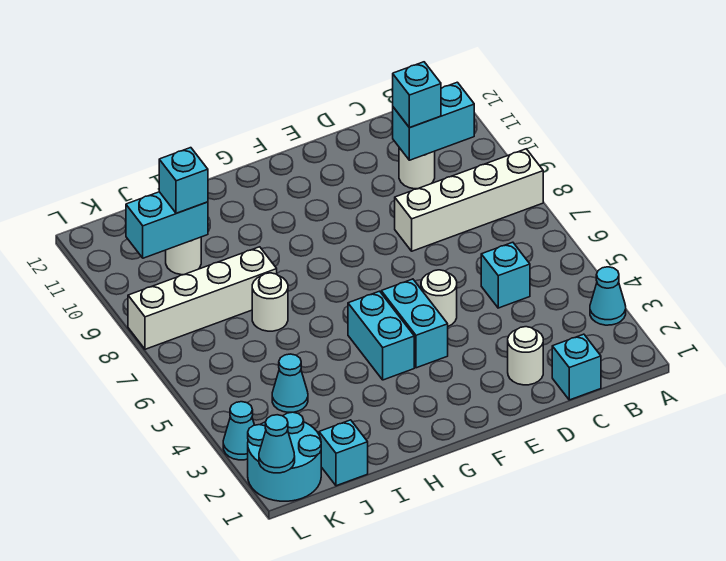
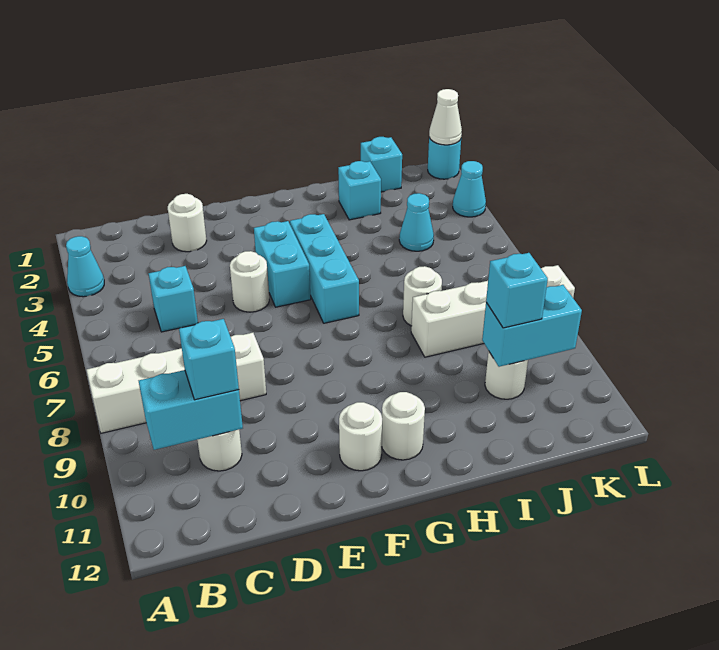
cyan brick C1 level 1 -> cyan brick I2 level 1
none -> white round brick F11 level 1
cyan brick G4:G5 level 1 -> cyan brick G4:G6 level 1
none -> white round brick G11 level 1
cyan round brick K1:L2 level 1 -> cyan round brick L1 level 1
cyan cone L1 level 2 -> white cone L1 level 2

